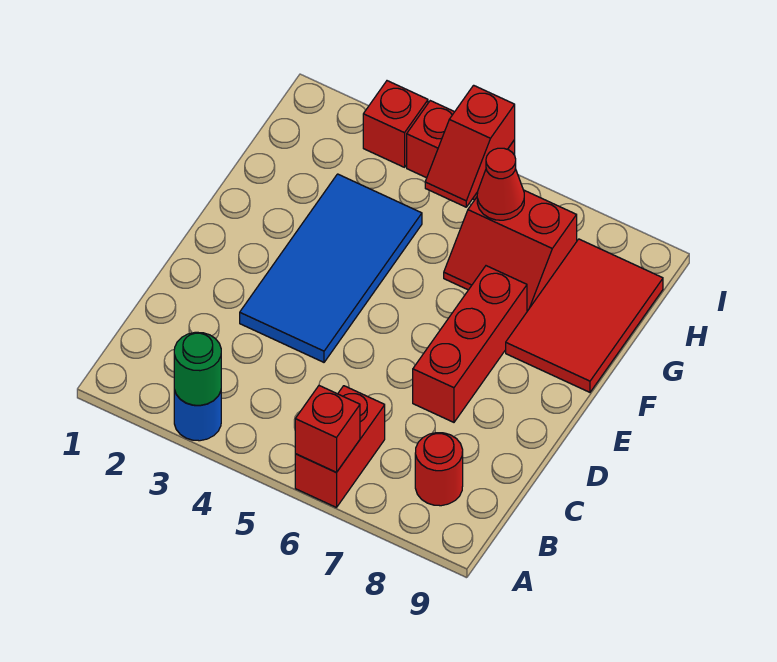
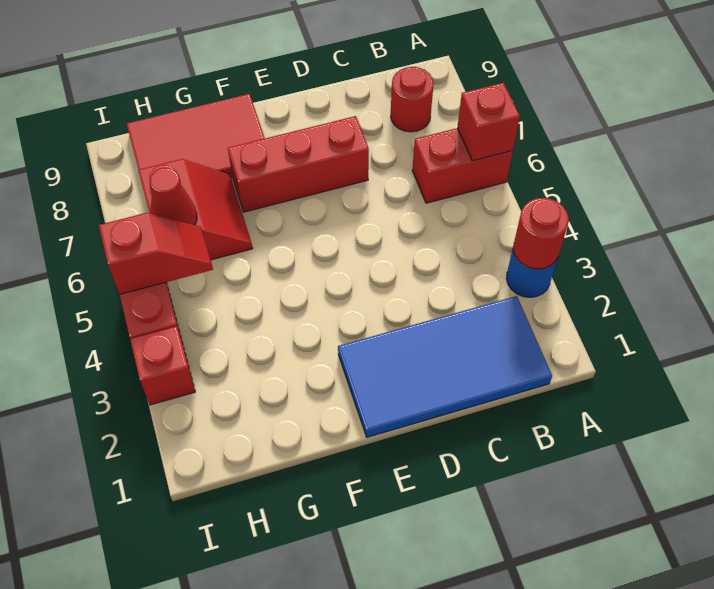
green round brick A3 level 2 -> red round brick A3 level 2
blue tile D3:G4 level 1 -> blue tile B1:E2 level 1

